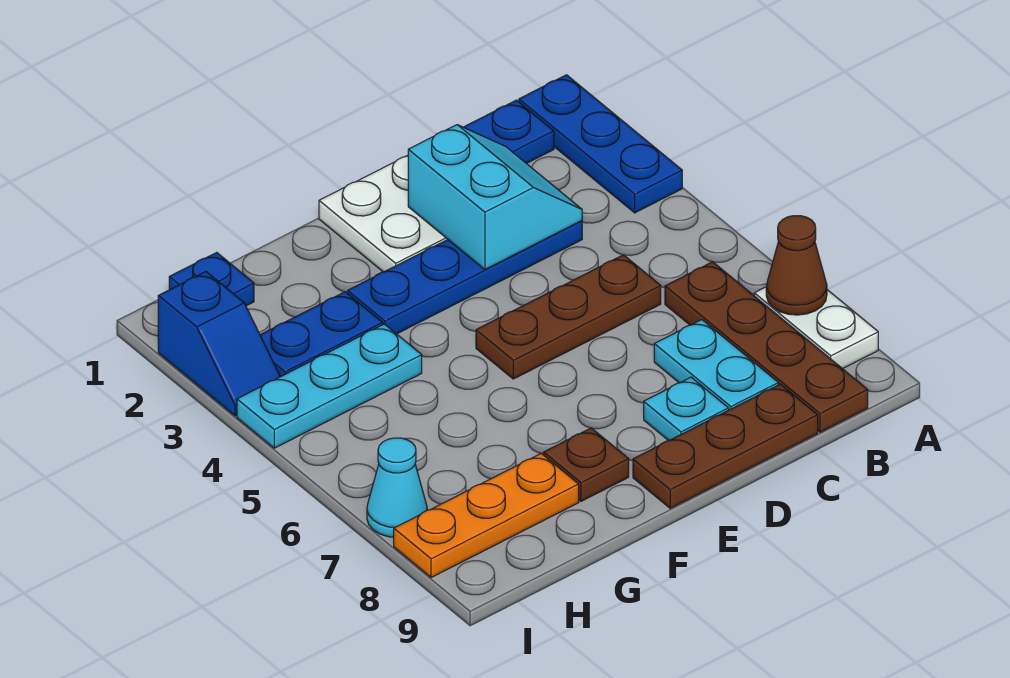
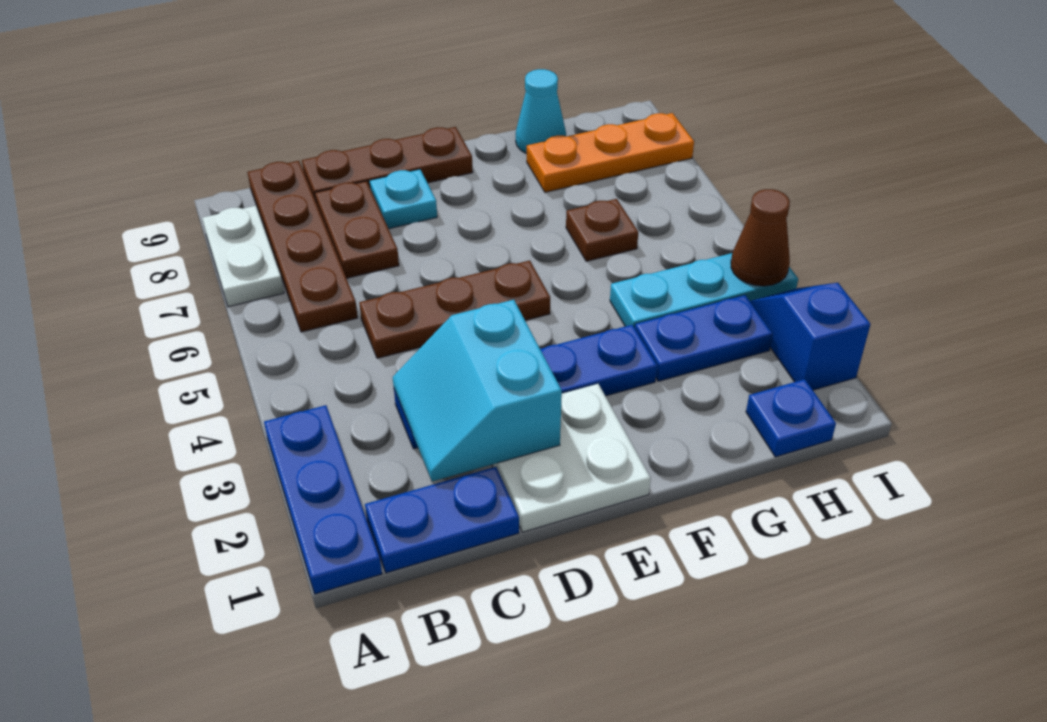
brown cone A7 level 2 -> brown cone I4 level 2
cyan plate C7:C8 level 1 -> brown plate C7:C8 level 1
brown plate F8 level 1 -> brown plate G6 level 1
cyan cone I7 level 1 -> cyan cone G9 level 1

